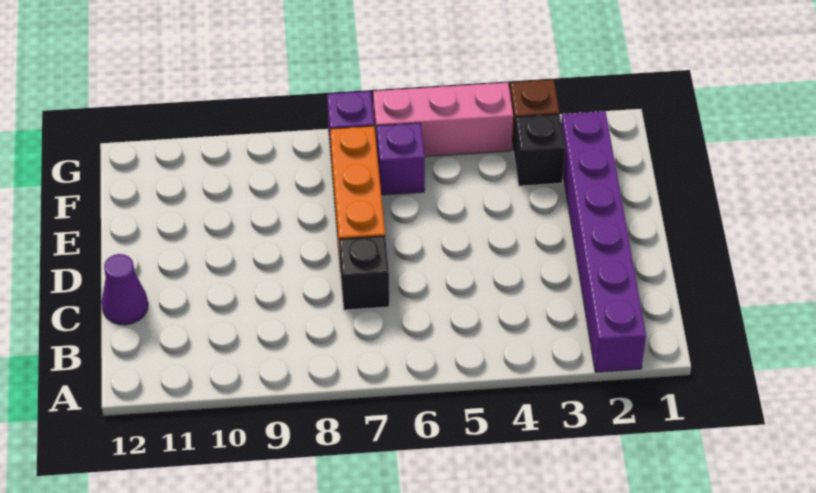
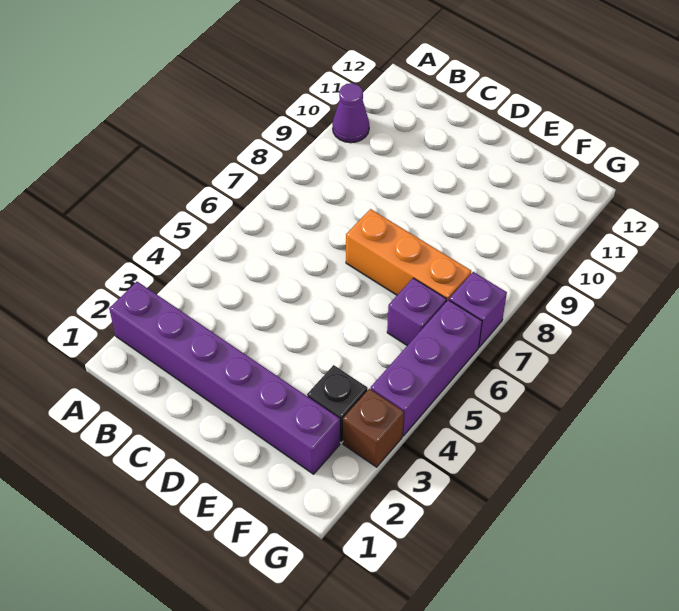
black brick C7 level 1 -> none
purple cone C12 level 1 -> purple cone A10 level 1
pink brick G4:G6 level 1 -> purple brick G4:G6 level 1

